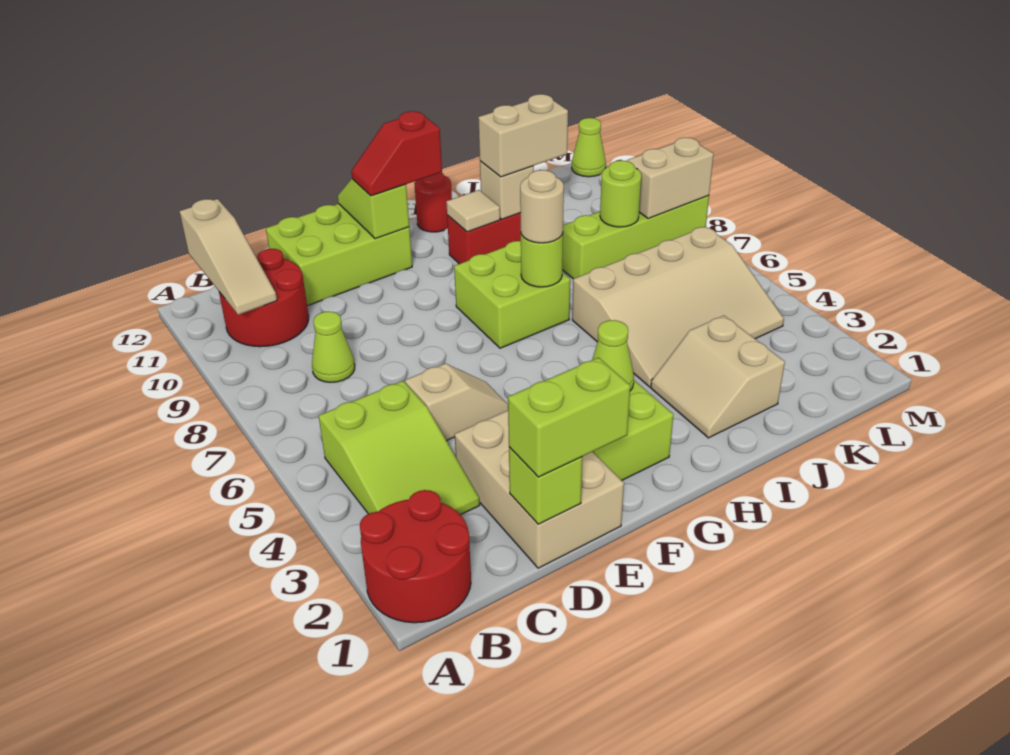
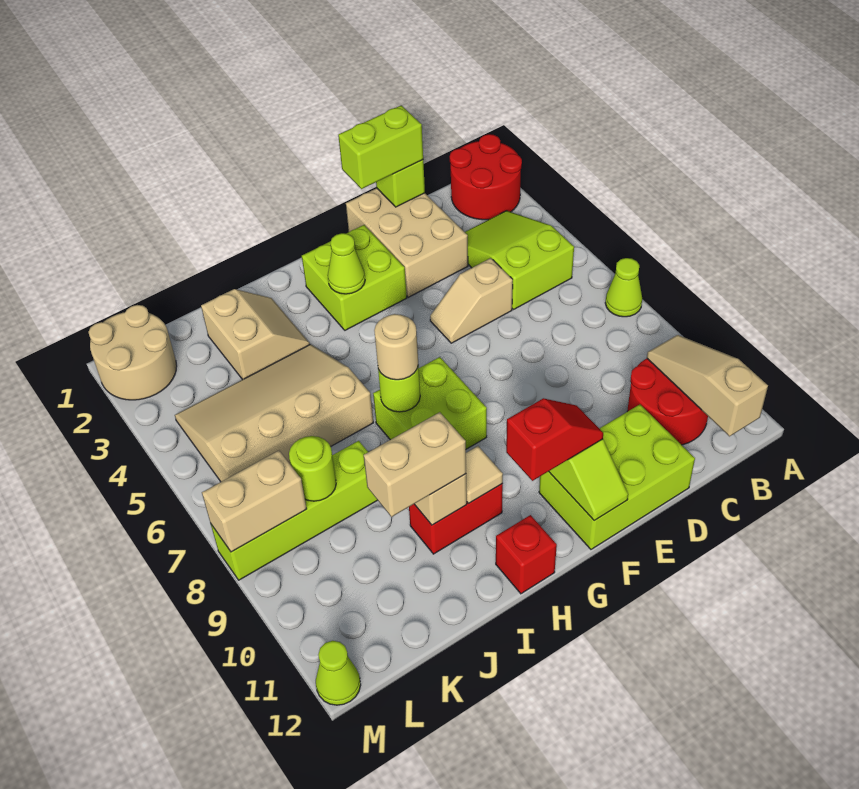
lime cone C8 level 1 -> lime cone A7 level 1
red round brick H12 level 1 -> red brick H12 level 1
none -> tan round brick L1:M2 level 1

